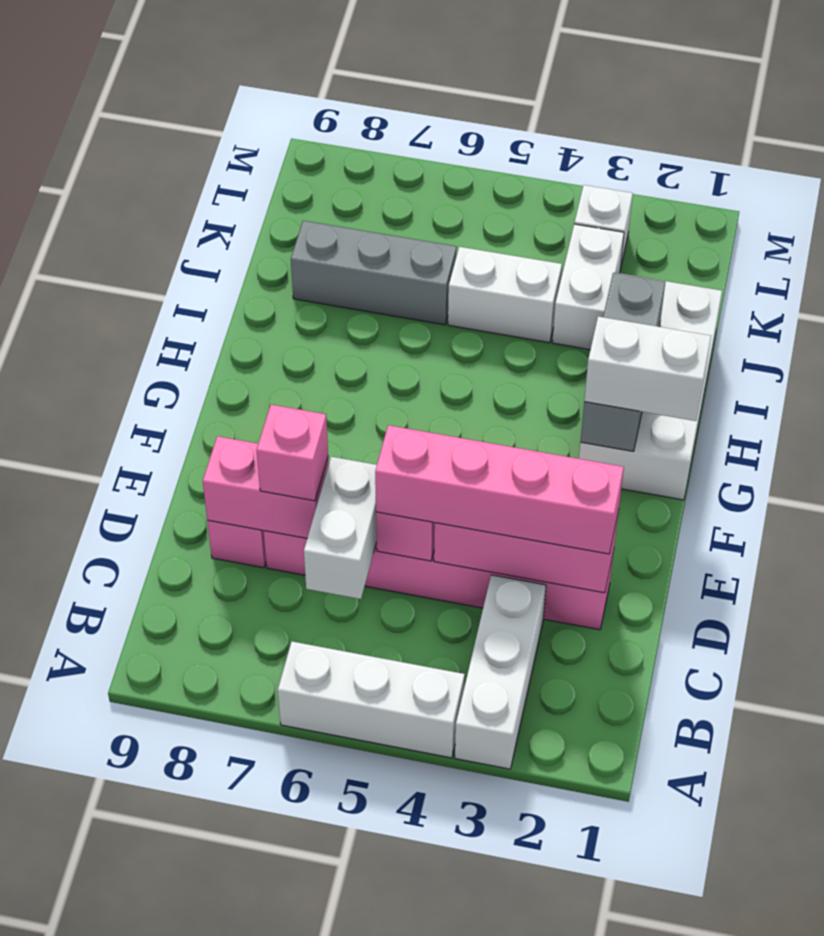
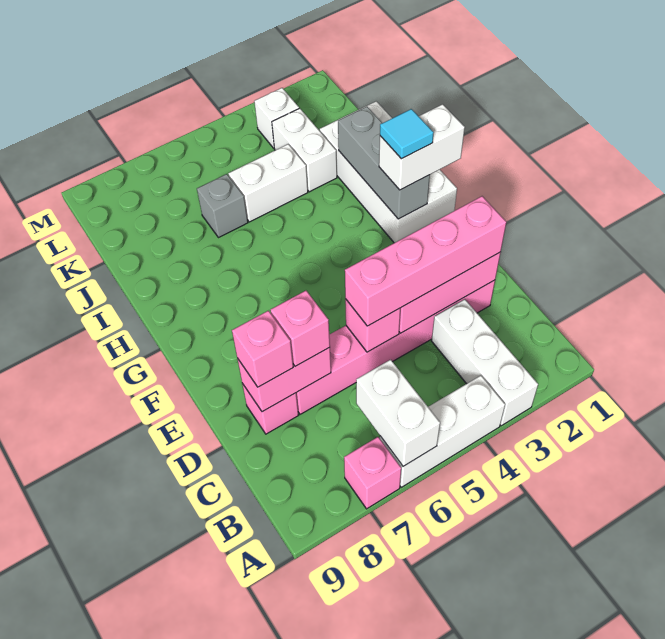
none -> pink brick A7 level 1
white brick C6:D6 level 2 -> white brick A6:B6 level 2
none -> pink brick D8 level 3
none -> cyan tile G2 level 4
grey brick J6:J8 level 1 -> grey brick J6 level 1

